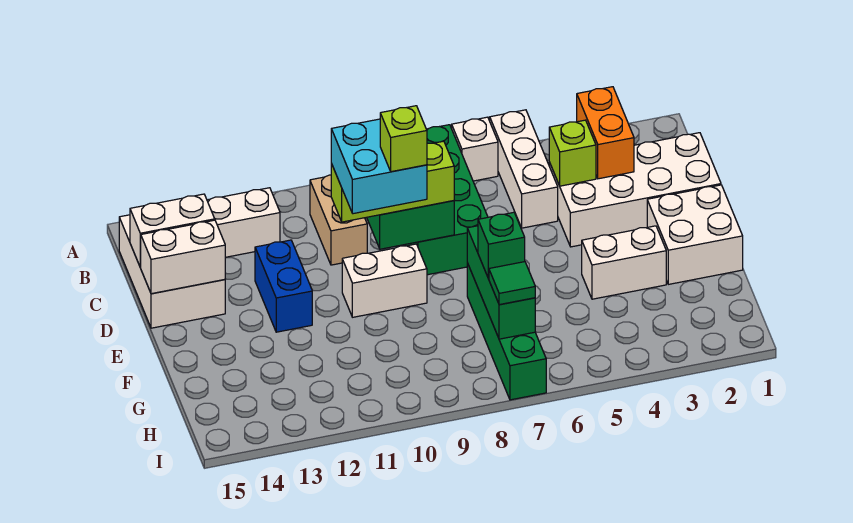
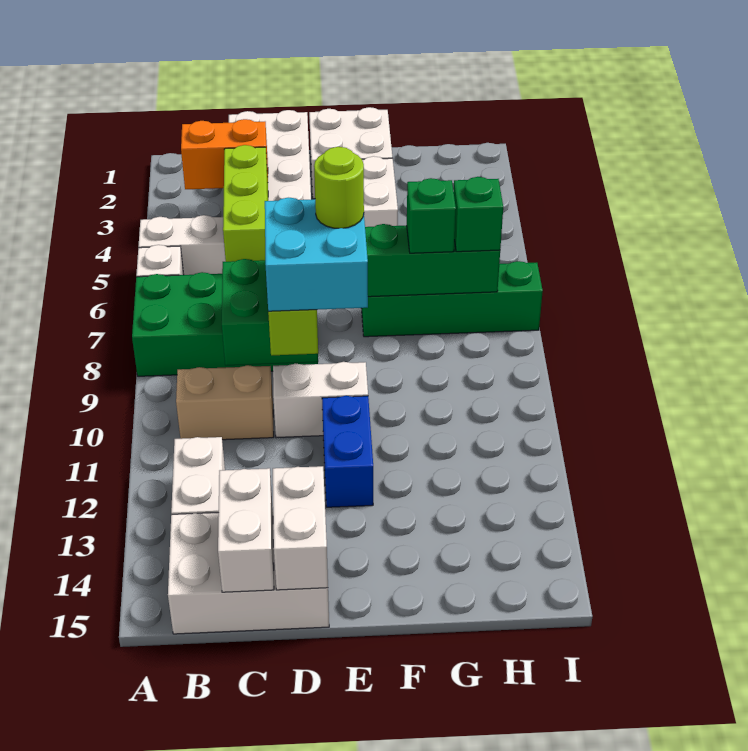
lime brick C4 level 2 -> lime brick C4:C6 level 2
blue brick D12:E12 level 1 -> blue brick E11:E12 level 1
white brick E9:E10 level 1 -> white brick D10:E10 level 1
lime brick E9 level 5 -> lime round brick E9 level 5
green tile H7 level 3 -> green brick H7 level 3

